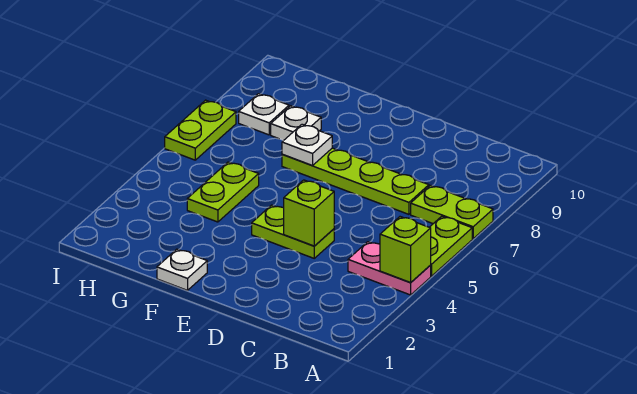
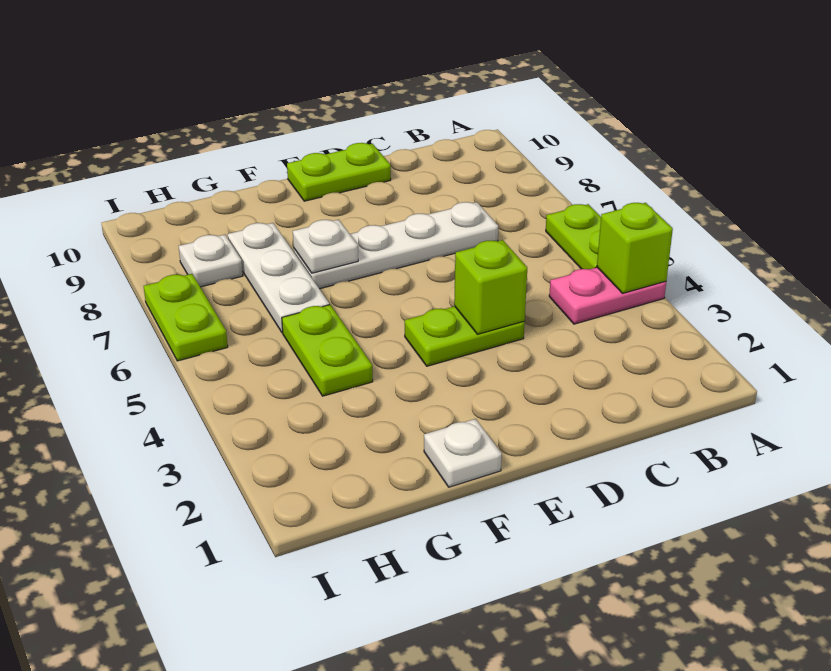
lime plate A7:B7 level 1 -> lime plate D10:E10 level 1
lime plate C7:F7 level 1 -> white plate C7:F7 level 1
white plate G8 level 1 -> white plate G6:G8 level 1

